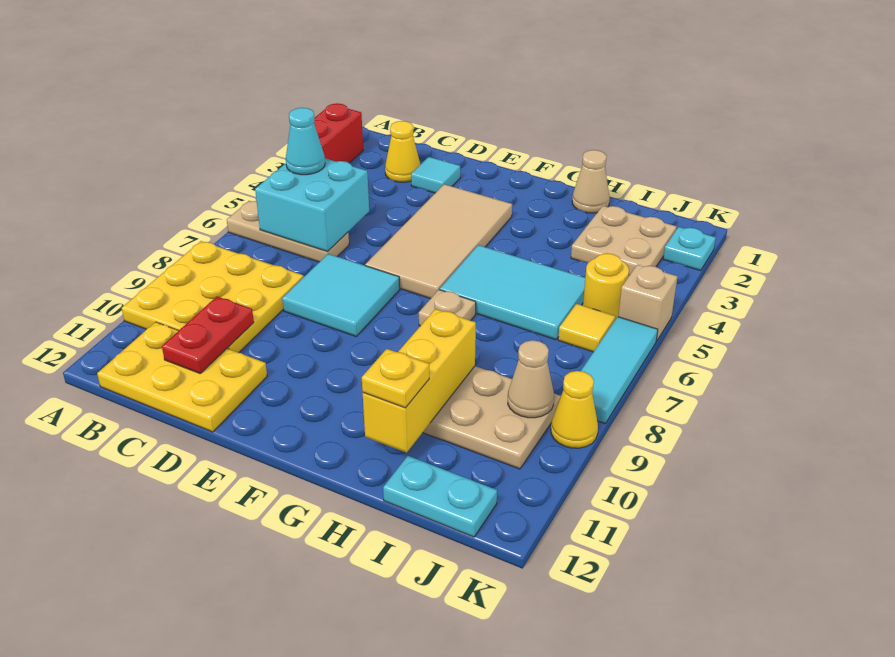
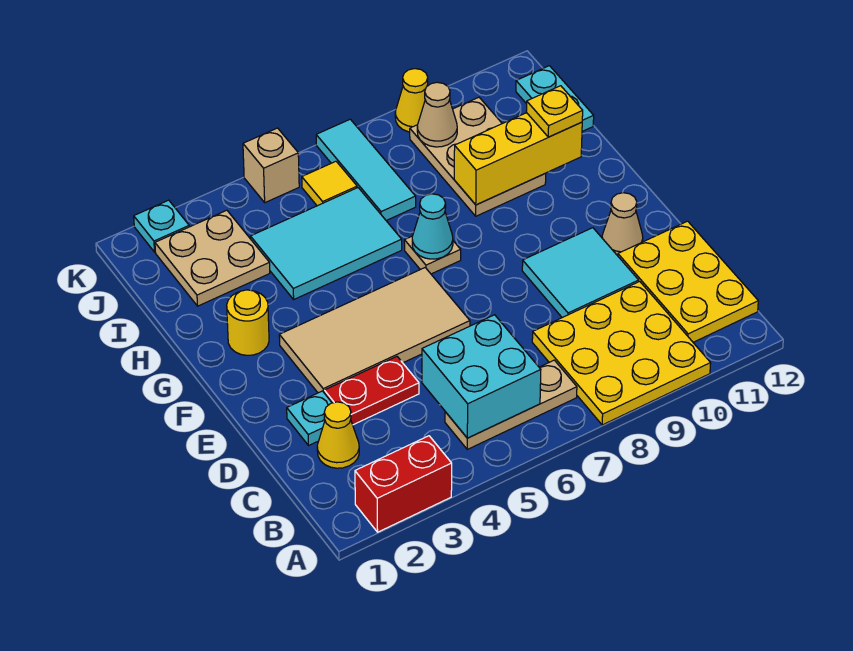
tan plate A6:C6 level 1 -> tan plate B5:B7 level 1
cyan cone B5 level 3 -> cyan cone G7 level 2
red plate C10:C11 level 2 -> red plate D3:D4 level 1
cyan tile D2 level 1 -> cyan plate D2 level 1
cyan tile D7:E8 level 1 -> cyan tile D9:E10 level 1
cyan tile G5:I6 level 1 -> cyan tile H4:I6 level 1
tan cone H1 level 1 -> tan cone E11 level 1
yellow round brick J5 level 1 -> yellow round brick G2 level 1
cyan tile K6:K8 level 1 -> cyan tile I7:K7 level 1

